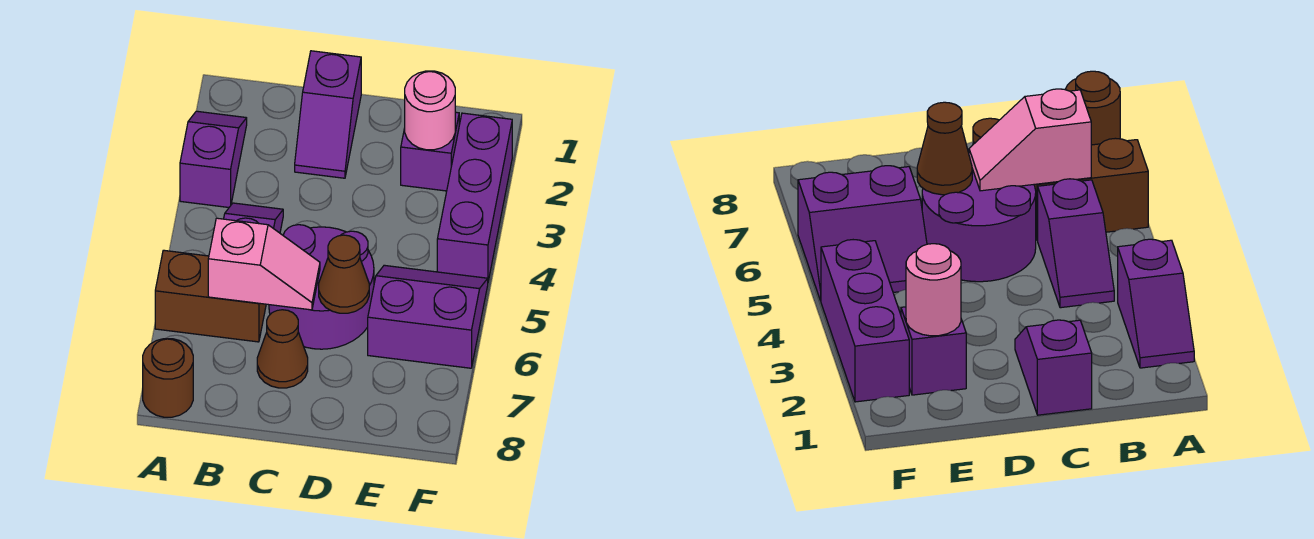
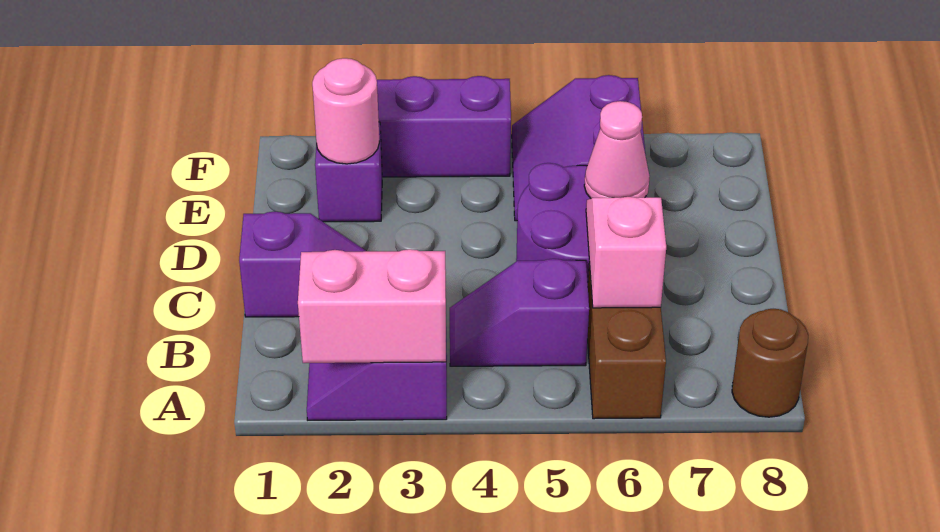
none -> pink brick A2:A3 level 2
brown cone C7 level 1 -> none
brown cone D6 level 2 -> pink cone D6 level 2

